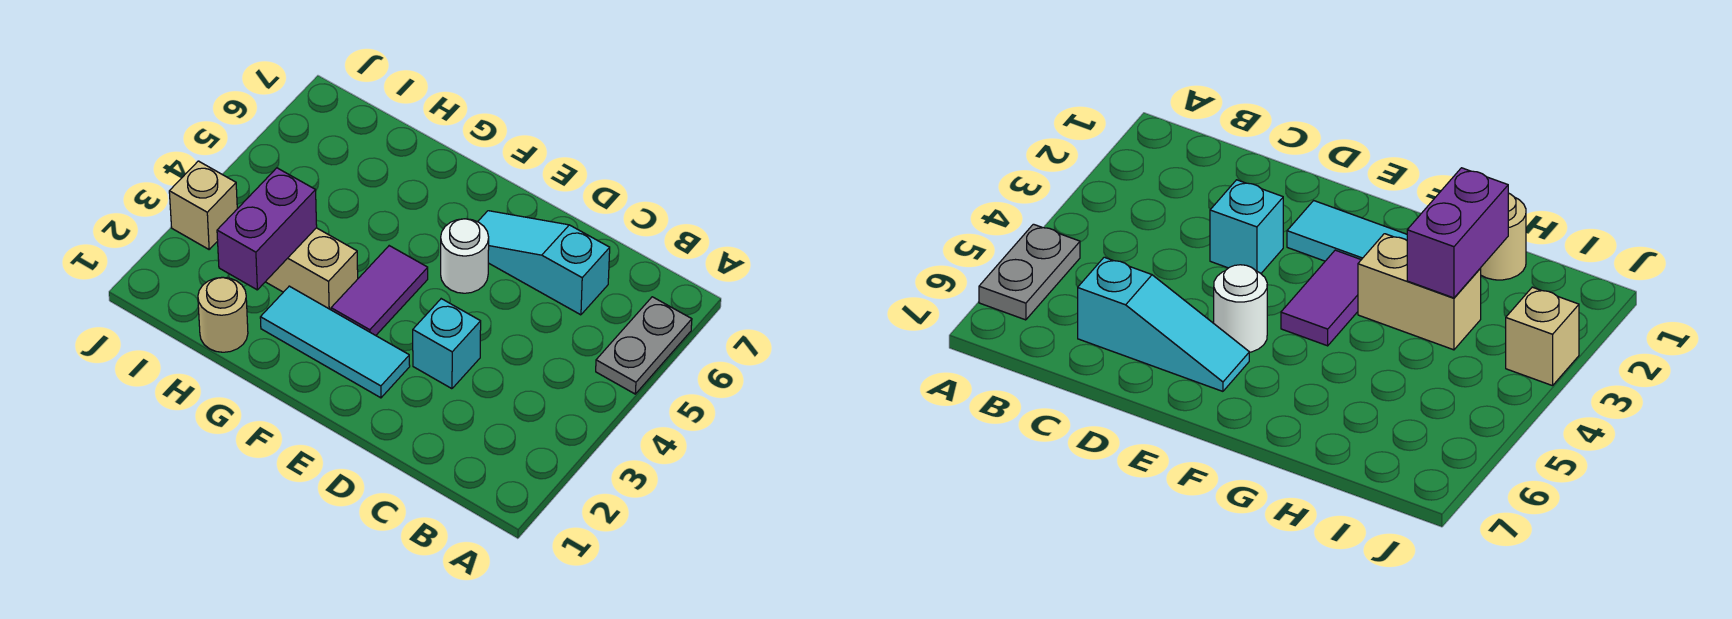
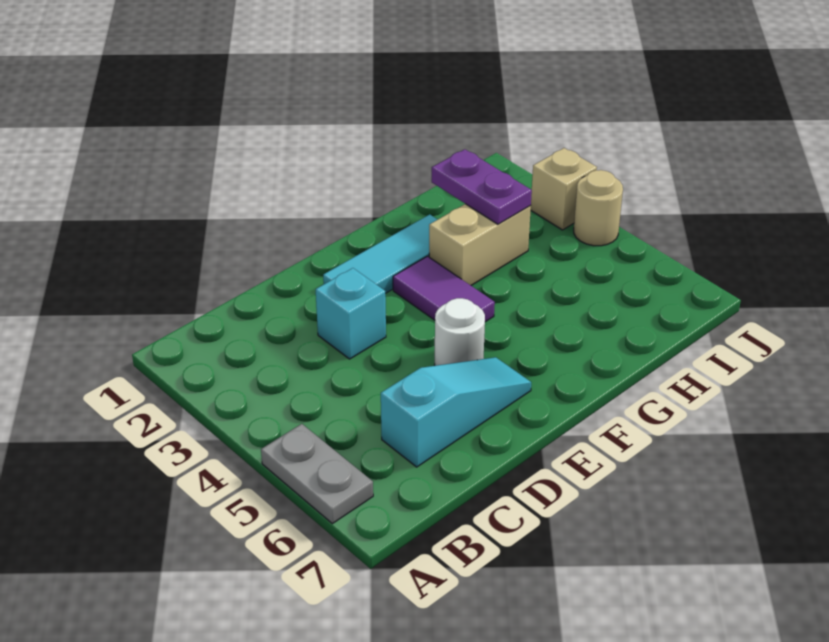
tan round brick H1 level 1 -> tan round brick J4 level 1
purple brick H2:H3 level 2 -> purple plate H2:H3 level 2

